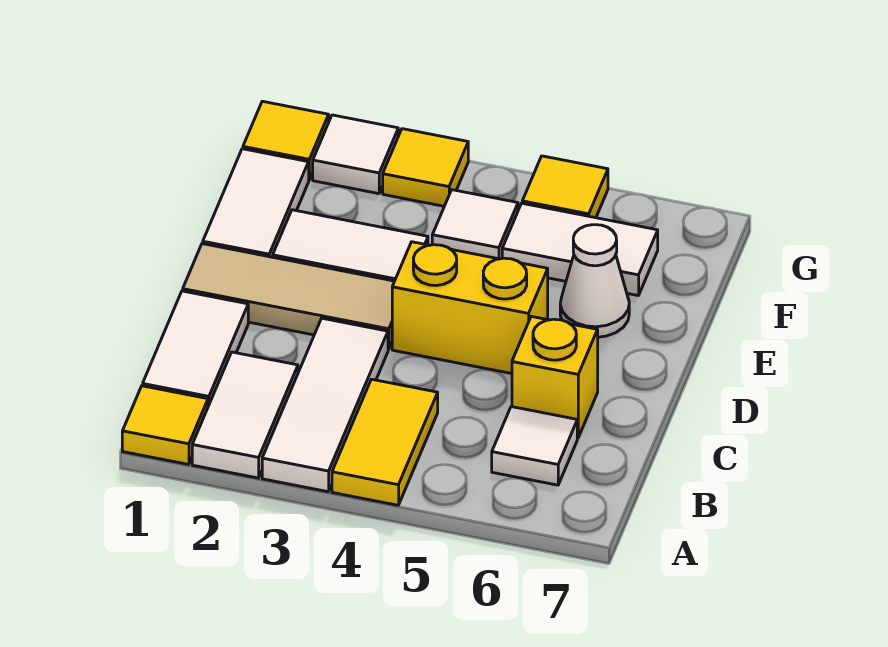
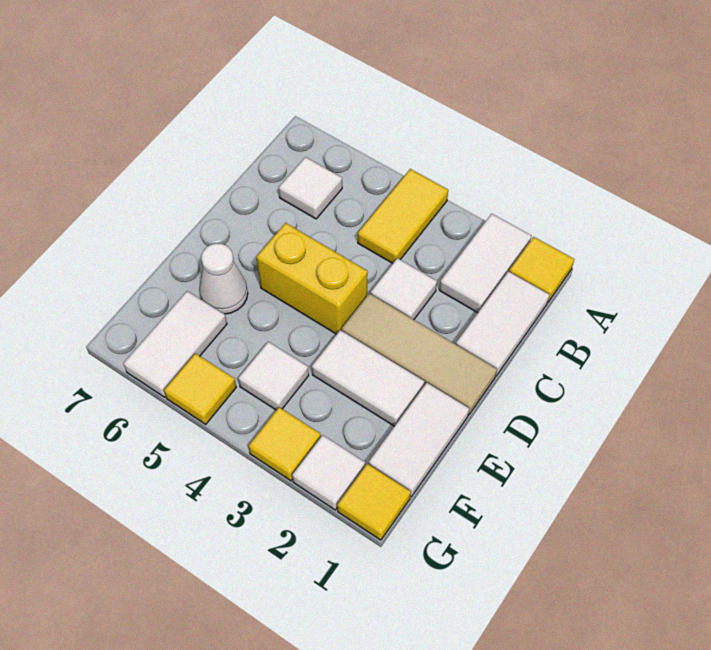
white tile A3:C3 level 1 -> white tile C3 level 1
yellow brick C6 level 1 -> none
white tile F5:F6 level 1 -> white tile F6:G6 level 1

